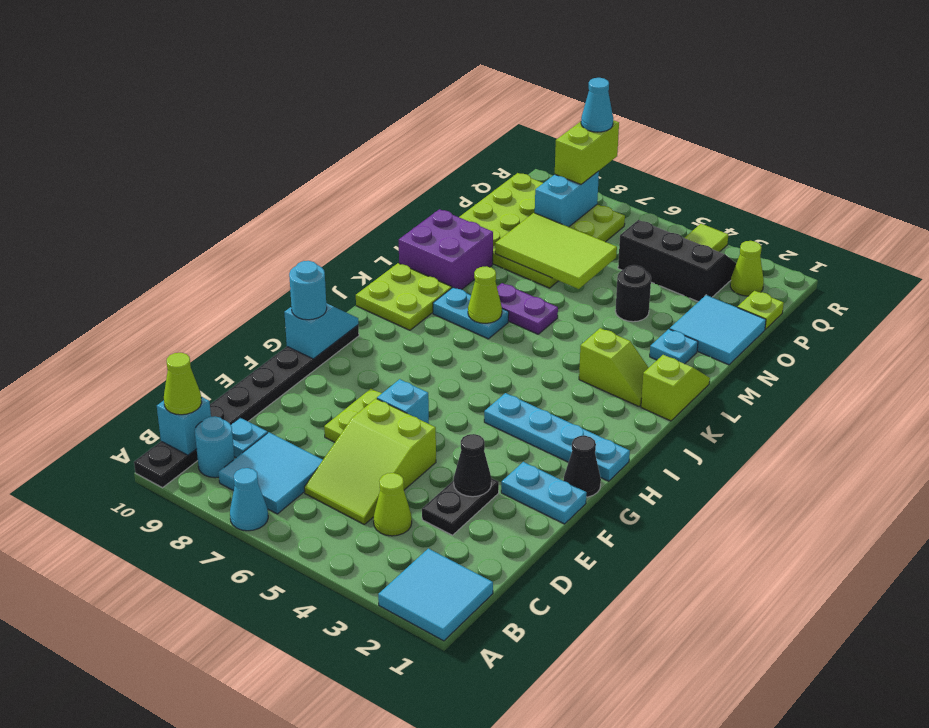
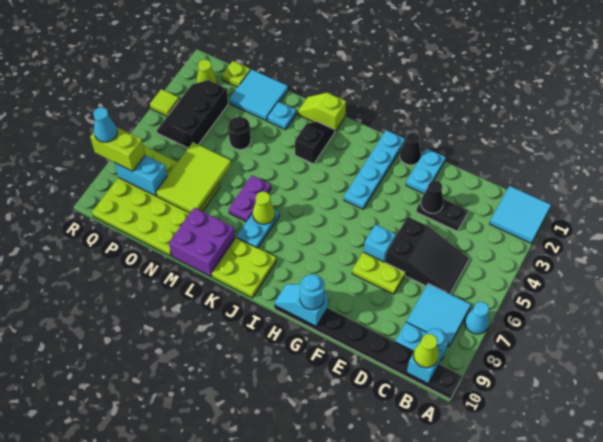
lime cone C4 level 1 -> none
lime slope C5:E6 level 1 top E -> black slope C5:E6 level 1 top E
lime slope K2:K3 level 1 top 3 -> black slope K2:K3 level 1 top 3

